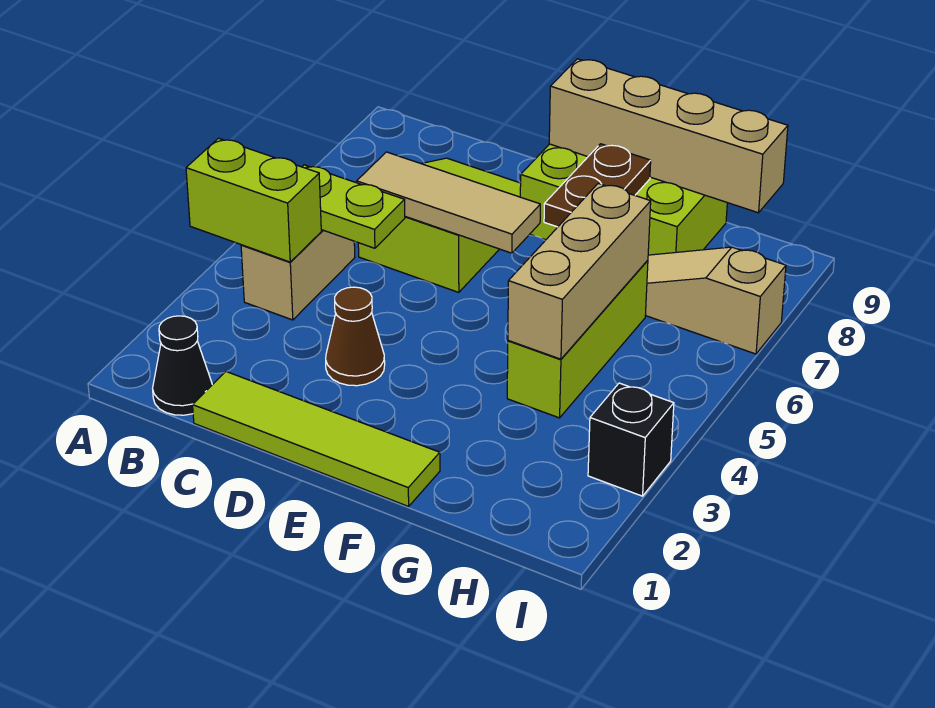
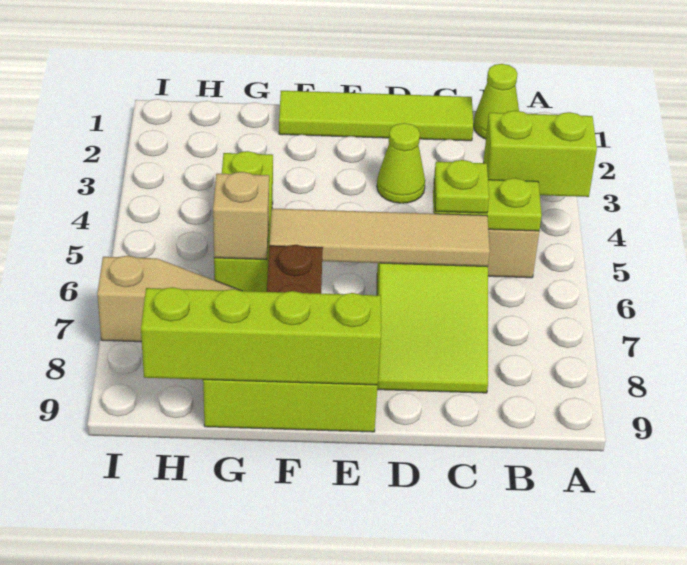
black cone B1 level 1 -> lime cone B1 level 1
none -> lime plate C5 level 3
tan tile C6:E6 level 2 -> tan tile C6:F6 level 2
brown cone D3 level 1 -> lime cone D3 level 1
tan brick E9:H9 level 2 -> lime brick E9:H9 level 2
tan brick G4:G6 level 2 -> tan brick G6 level 2
black brick I3 level 1 -> none

